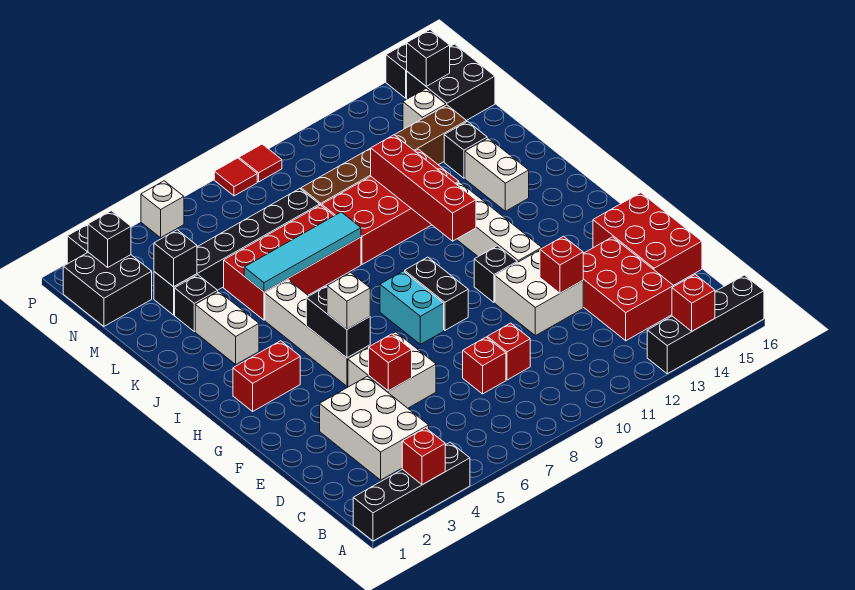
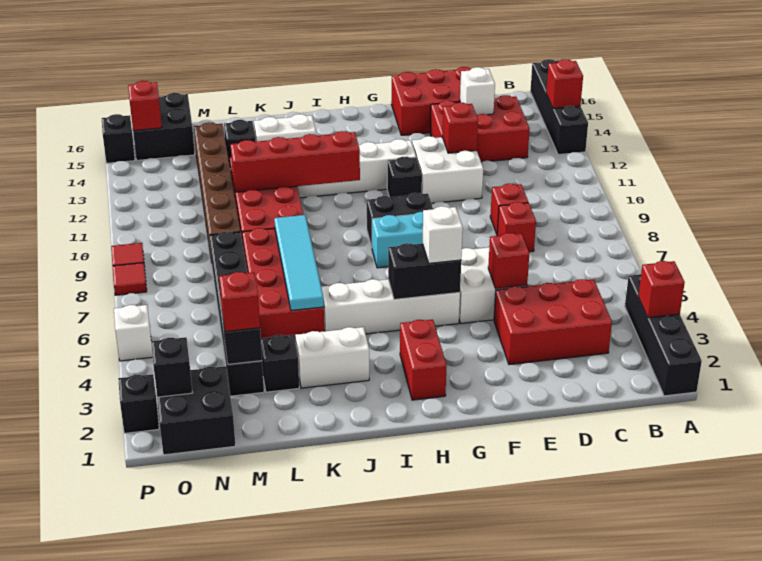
white brick C3:E4 level 1 -> red brick C3:E4 level 1
none -> red brick M3 level 3
white brick N14 level 1 -> white brick D14 level 2
black brick O15 level 2 -> red brick O15 level 2

